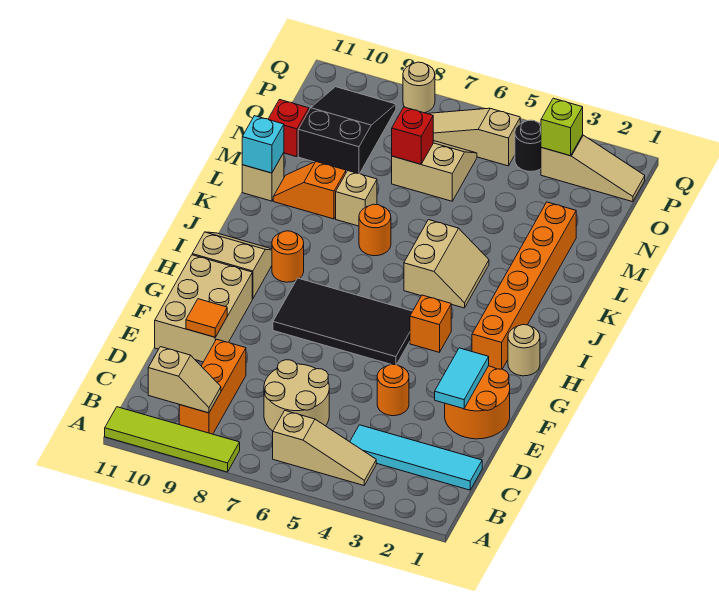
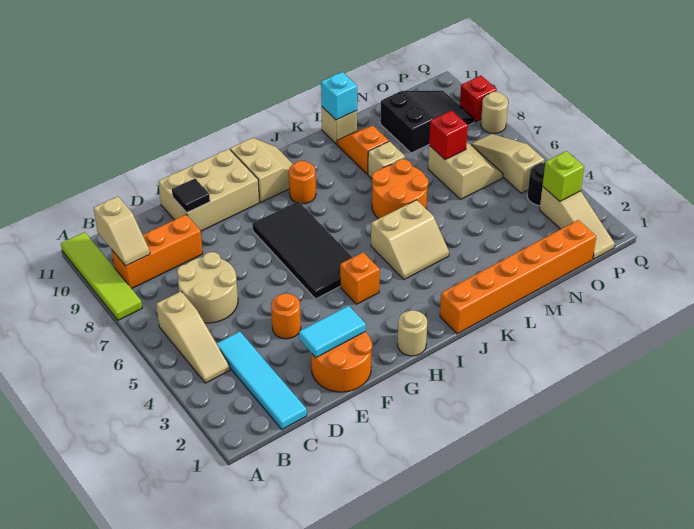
orange tile E10 level 2 -> black tile E10 level 2
orange brick H2:M2 level 1 -> orange brick J1:O1 level 1
orange round brick K7 level 1 -> orange round brick K6:L7 level 1
red brick N11 level 1 -> red brick Q9 level 1

